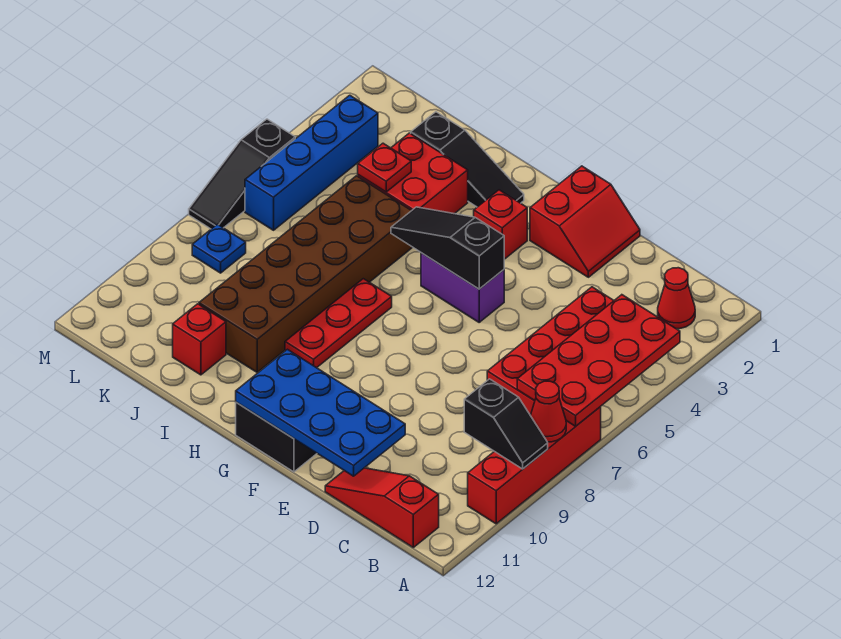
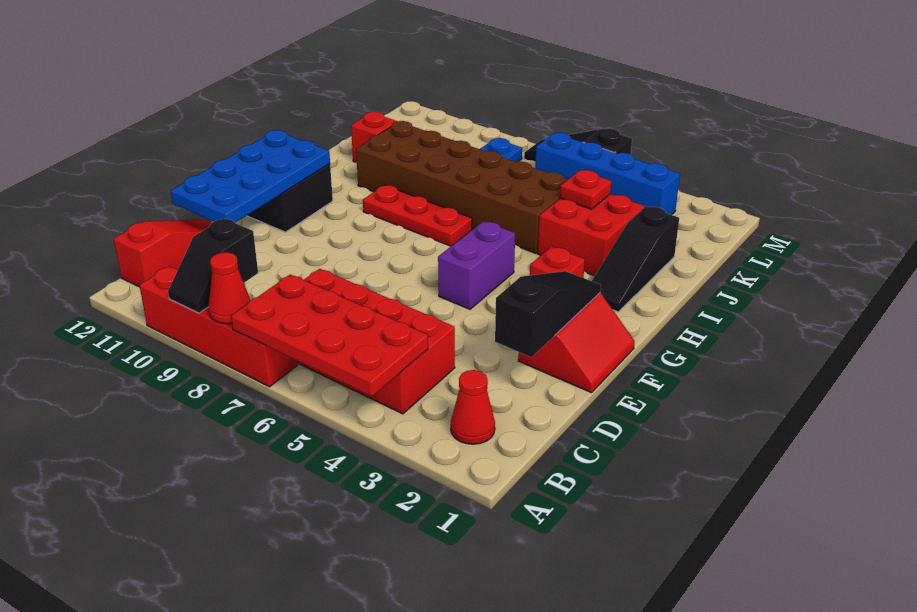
red slope E1:F2 level 1 top F -> red slope E1:F2 level 1 top 2
black slope F5:H5 level 2 top F -> black slope D2:F2 level 2 top D

